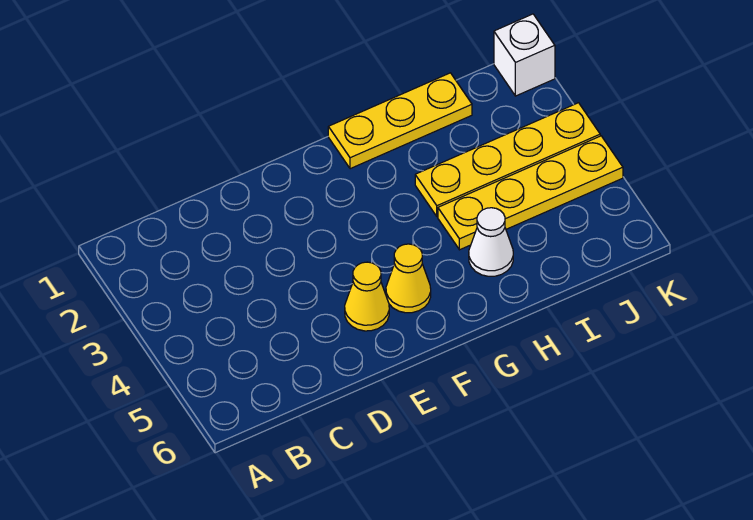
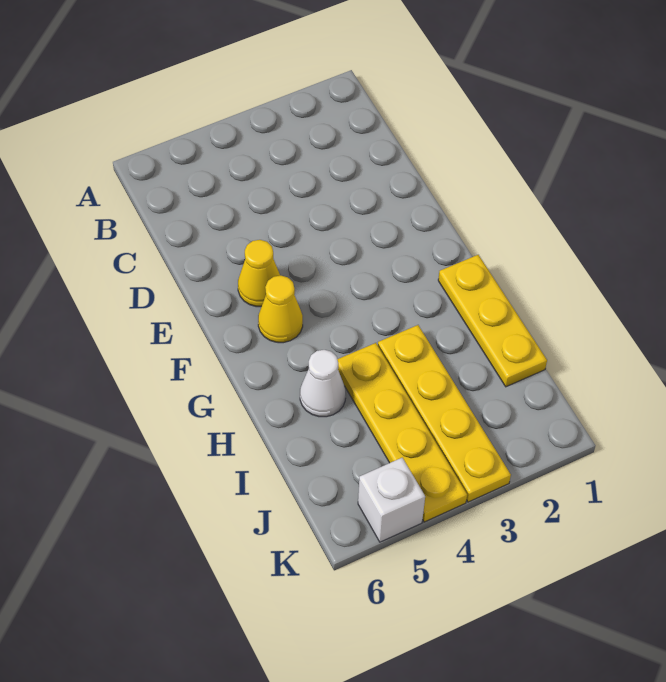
white brick K1 level 1 -> white brick K5 level 1

